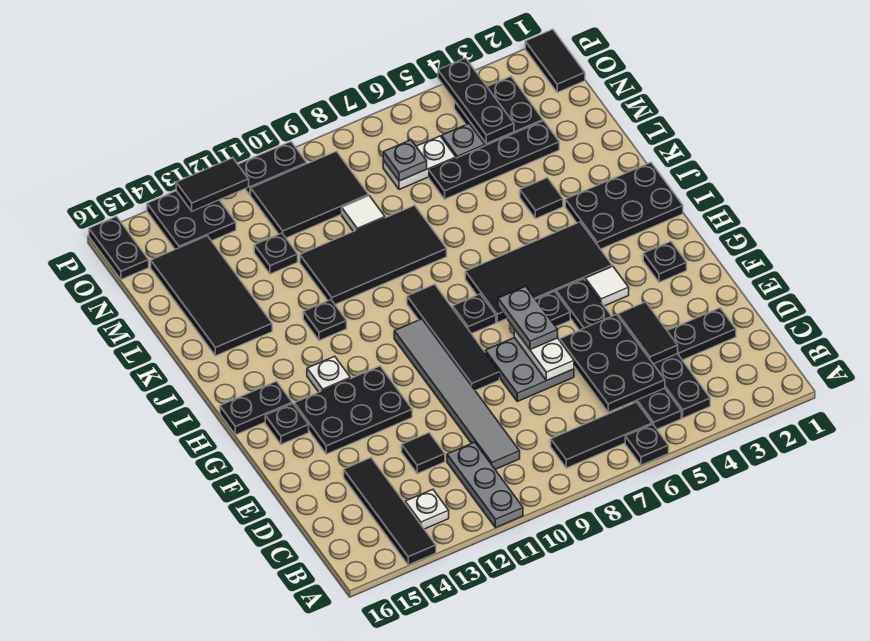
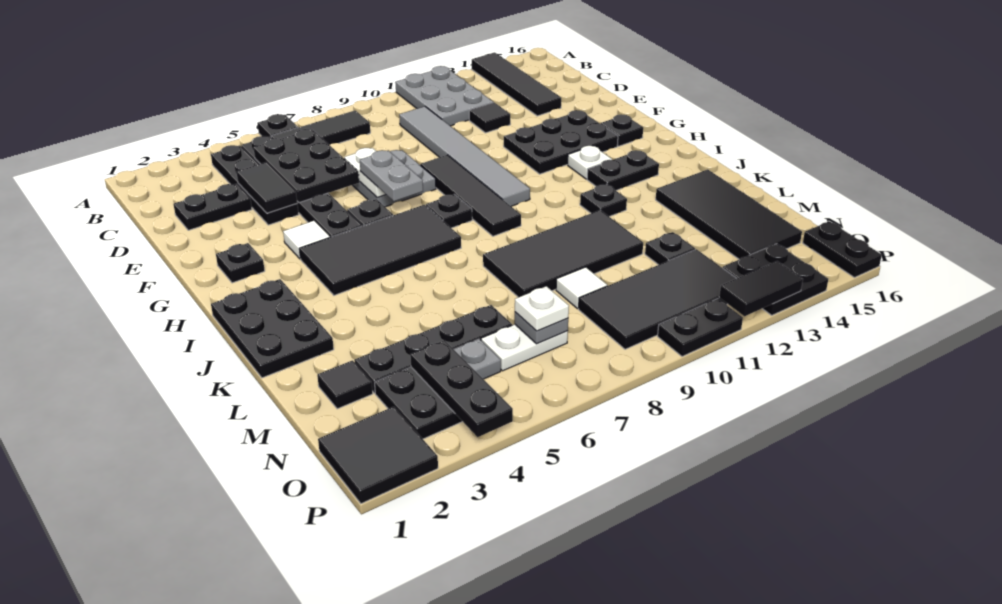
grey plate A11:C11 level 1 -> grey plate A11:C12 level 1
white plate B13 level 1 -> white plate N7 level 3
black plate H15:H16 level 1 -> black plate I13:I14 level 1
black plate I1:J3 level 1 -> black plate I1:K2 level 1
black tile K4 level 1 -> black tile M2 level 1
black tile N9:O11 level 1 -> black tile N9:O12 level 1
black tile O1:P1 level 1 -> black tile O1:P2 level 1

